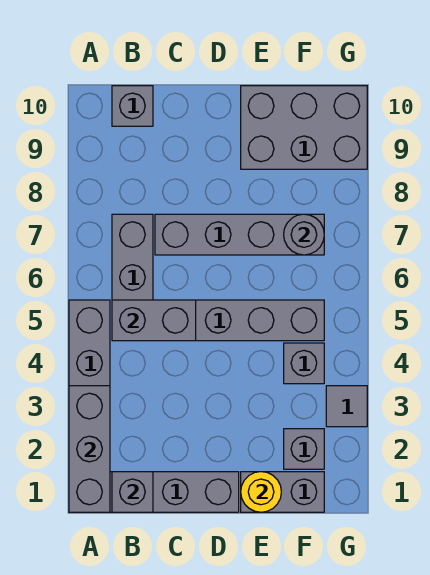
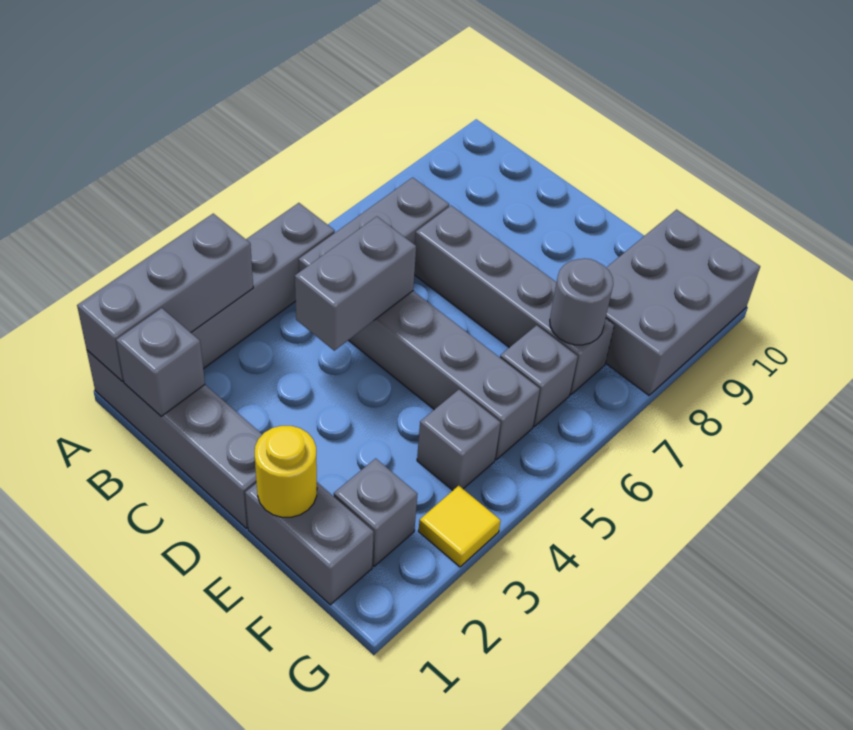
grey brick B5:C5 level 2 -> grey brick C4:C5 level 2
grey brick B10 level 1 -> grey brick F6 level 1
grey brick E9:G10 level 1 -> grey brick F8:G10 level 1
grey tile G3 level 1 -> yellow tile G3 level 1

